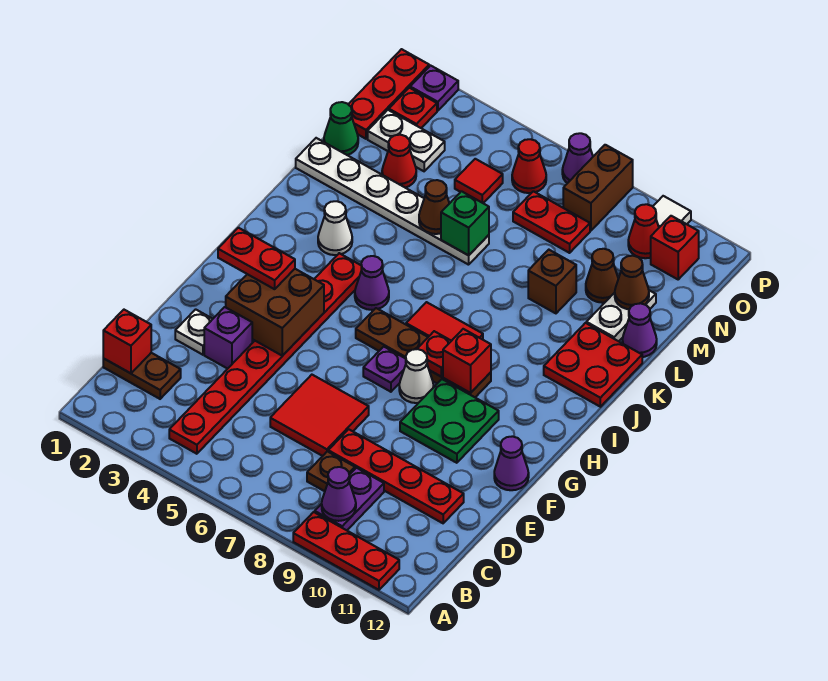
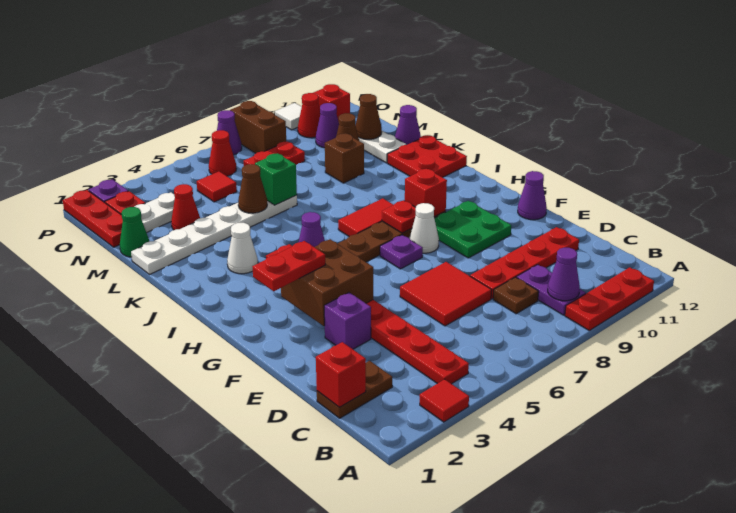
none -> red tile A3 level 1
white plate E2 level 1 -> none
none -> purple cone N10 level 1

